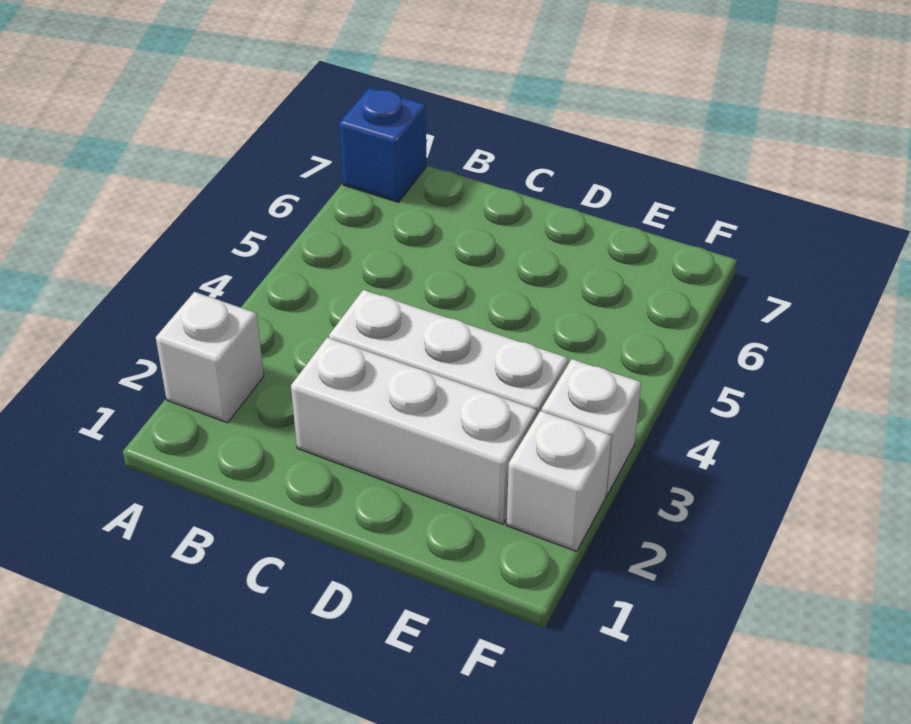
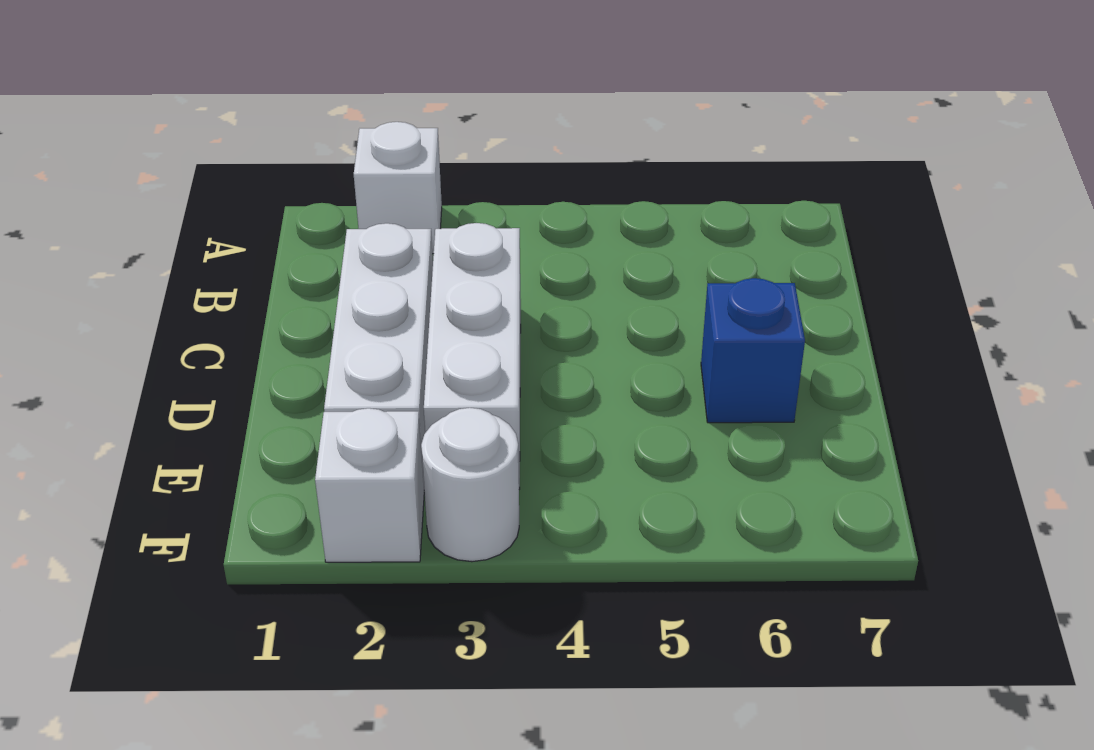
blue brick A7 level 1 -> blue brick D6 level 1
white brick F3 level 1 -> white round brick F3 level 1

